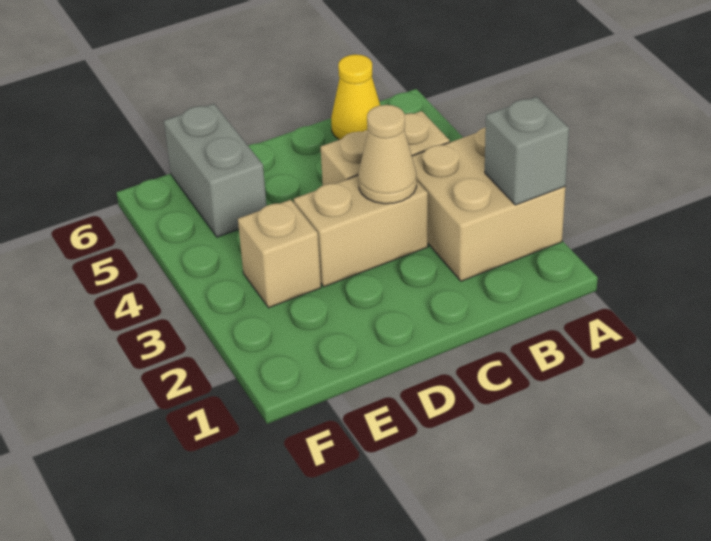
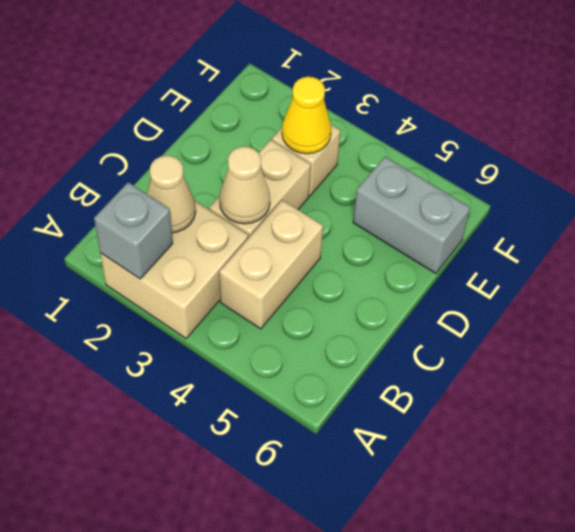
none -> tan cone B2 level 2
yellow cone B6 level 1 -> yellow cone E3 level 2

